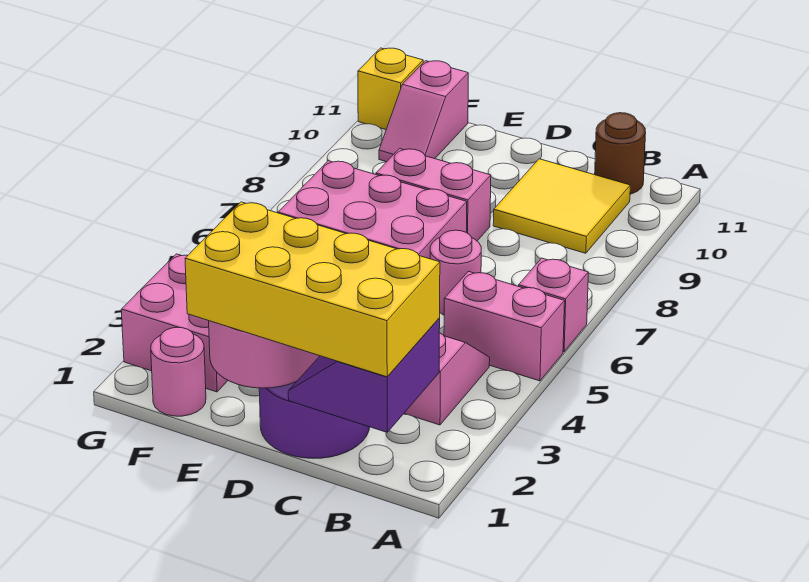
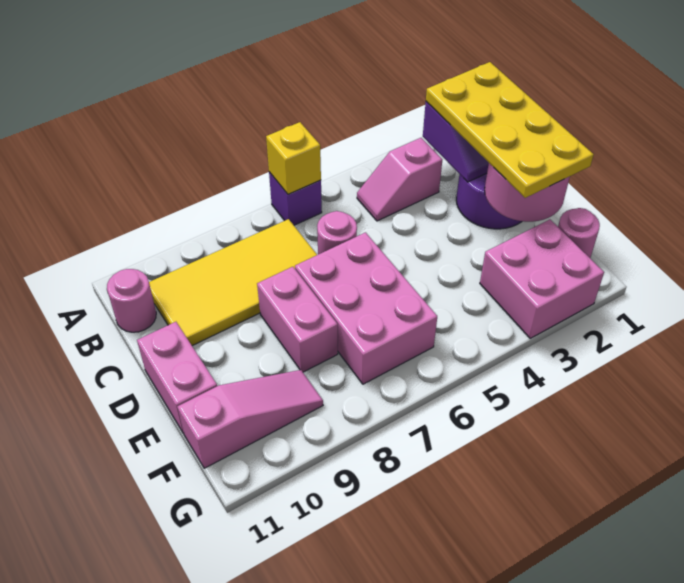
pink brick A5:B5 level 1 -> pink brick D11:E11 level 1
pink brick A6 level 1 -> purple brick A6 level 1
yellow brick B1:E2 level 3 -> yellow plate B1:E2 level 3
yellow tile B9:C10 level 1 -> yellow tile B7:C10 level 1
brown round brick B11 level 1 -> pink round brick B11 level 1
pink slope F10:F11 level 1 top 11 -> pink slope F9:F11 level 1 top 11
yellow brick G11 level 1 -> yellow brick A6 level 2

